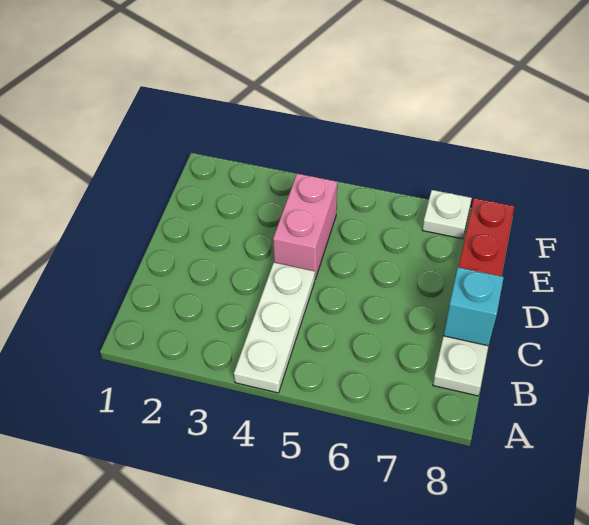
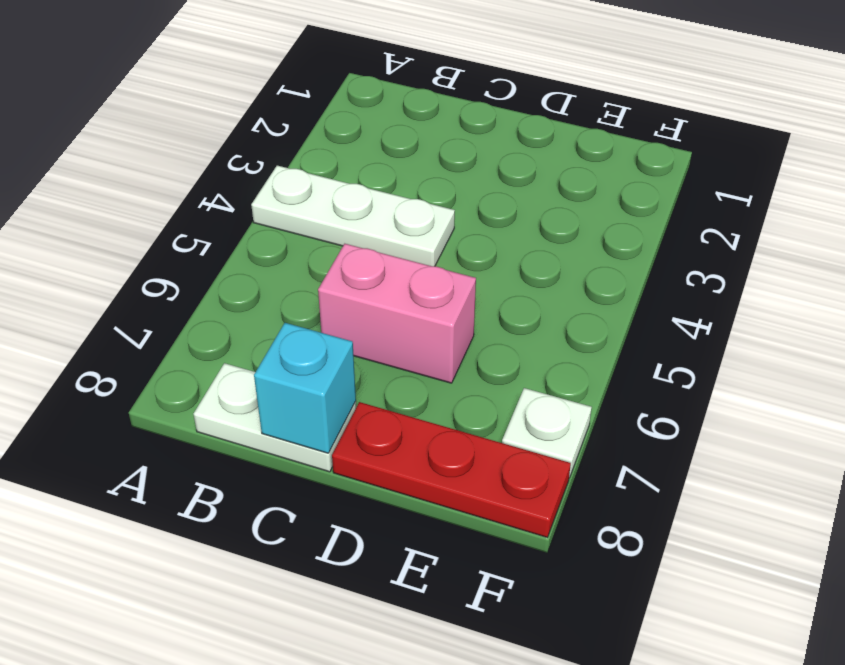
pink brick D4:E4 level 1 -> pink brick C6:D6 level 1

